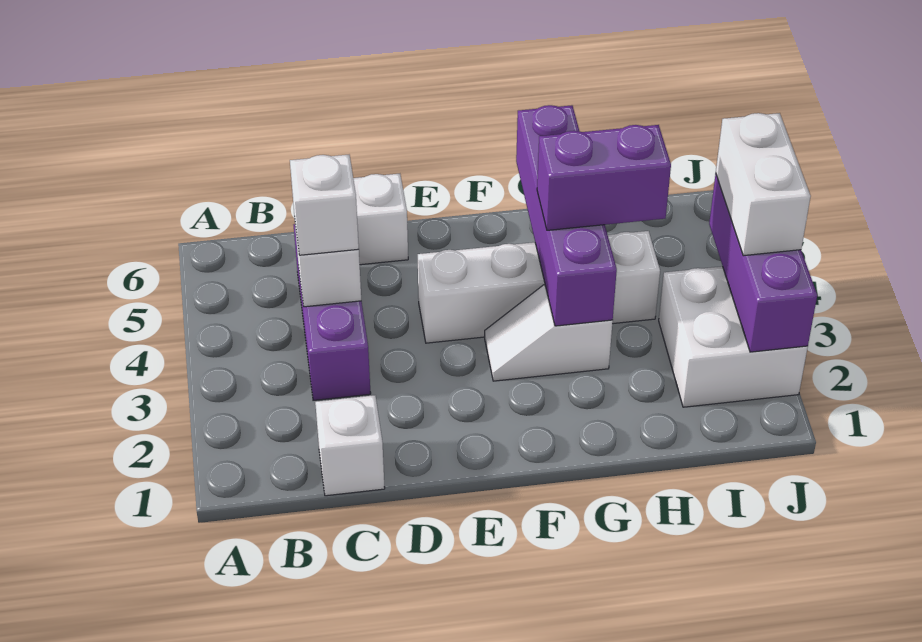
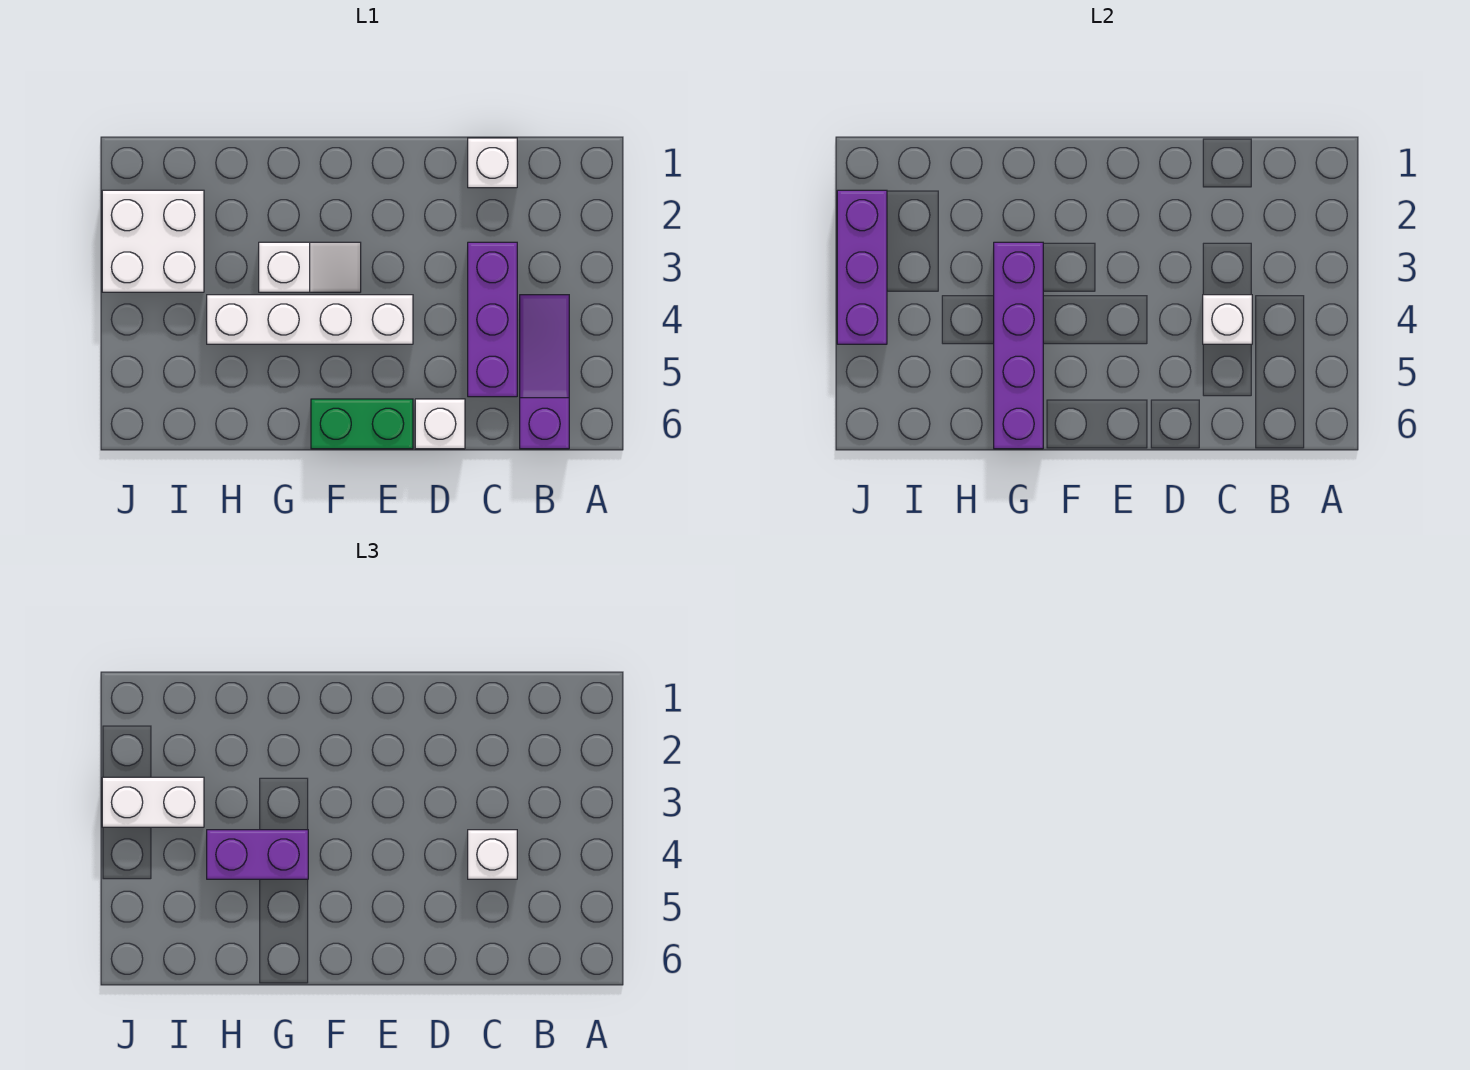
none -> purple slope B4:B6 level 1 top 6
none -> green brick E6:F6 level 1
white brick J3:J4 level 3 -> white brick I3:J3 level 3

